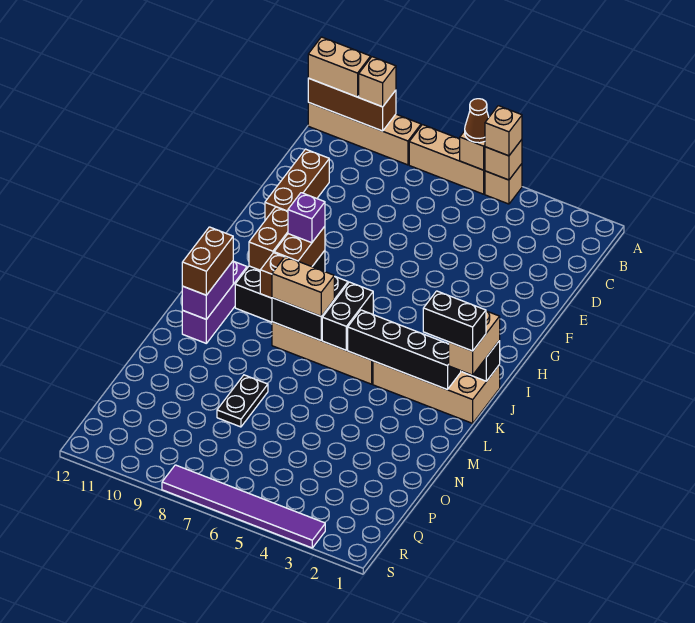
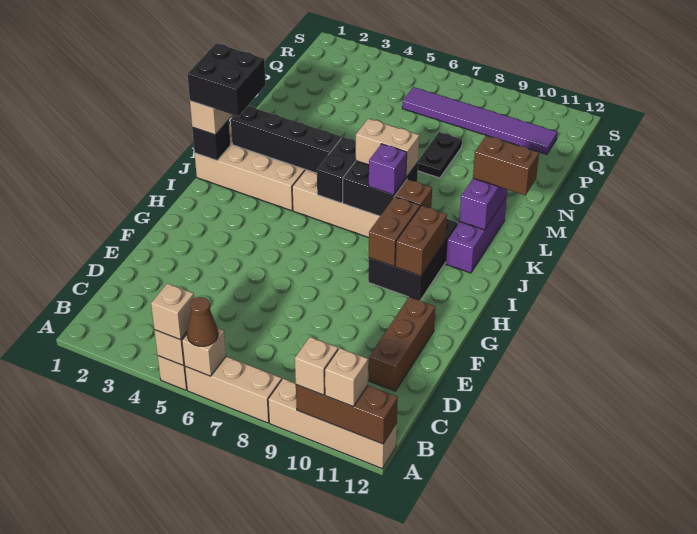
tan brick A11:A12 level 3 -> tan brick A11 level 3
purple brick H9 level 3 -> purple brick J8 level 3
black brick K1:K2 level 4 -> black brick J1:K2 level 4
brown brick K11:L11 level 3 -> brown brick L11:L12 level 3
purple tile S3:S8 level 1 -> purple tile Q6:Q11 level 1

